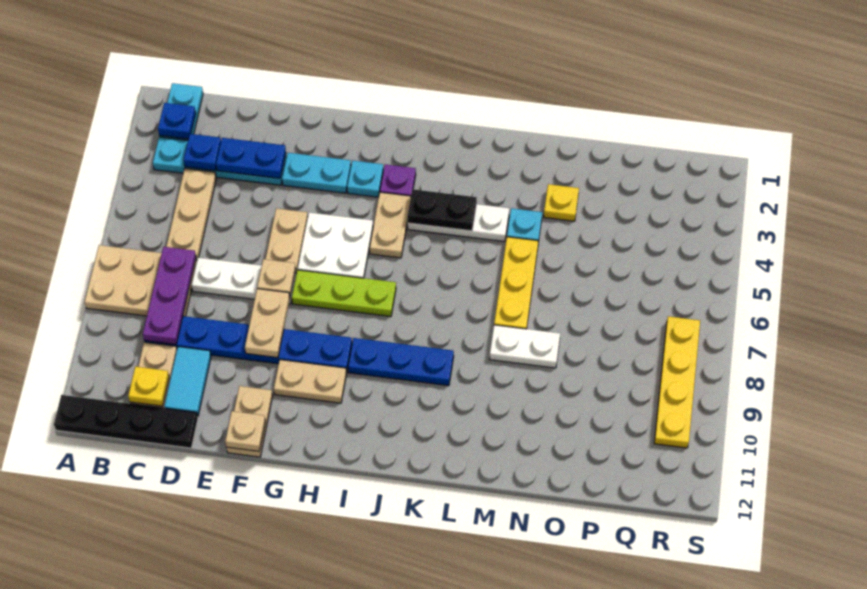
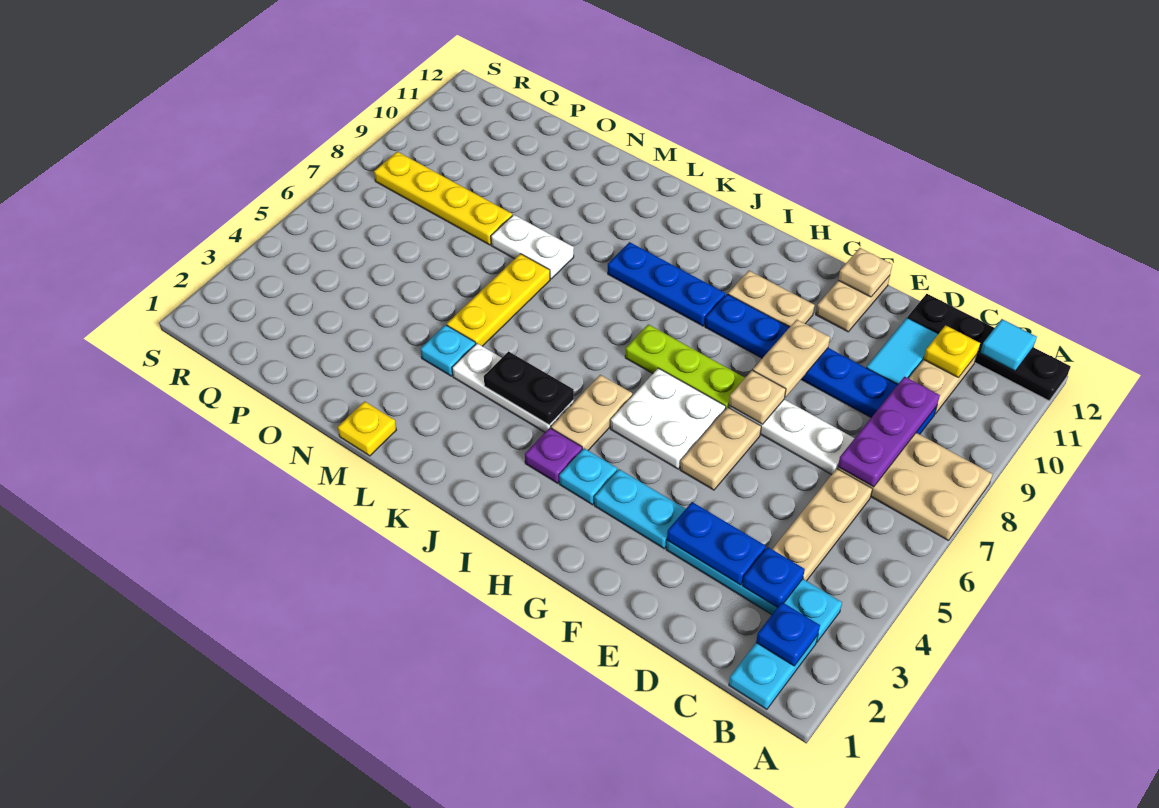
none -> cyan tile B12 level 2
yellow plate N3 level 1 -> yellow plate M1 level 1
yellow plate R7:R10 level 1 -> yellow plate O8:R8 level 1

